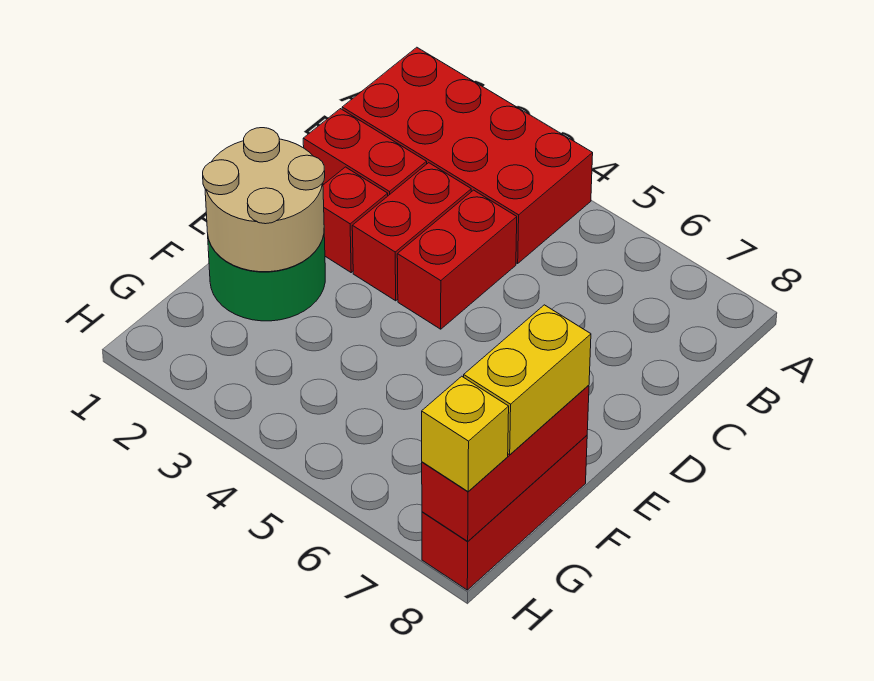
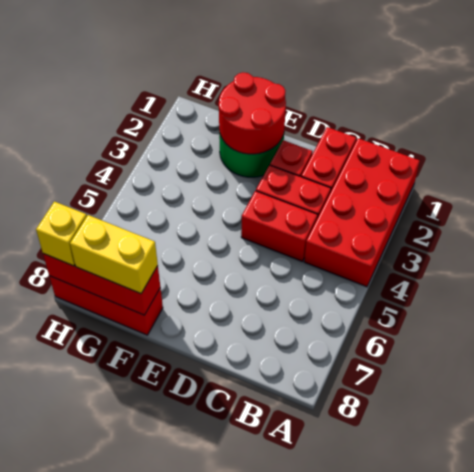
tan round brick E1:F2 level 2 -> red round brick E1:F2 level 2

